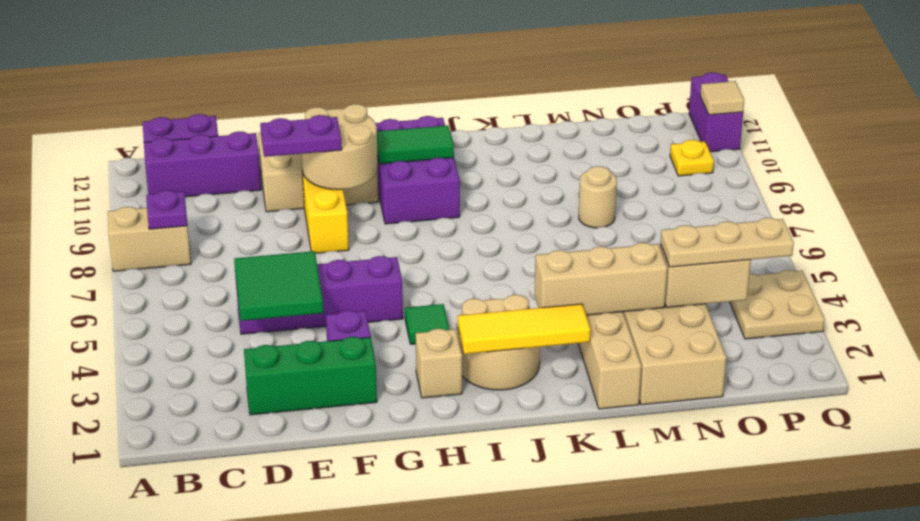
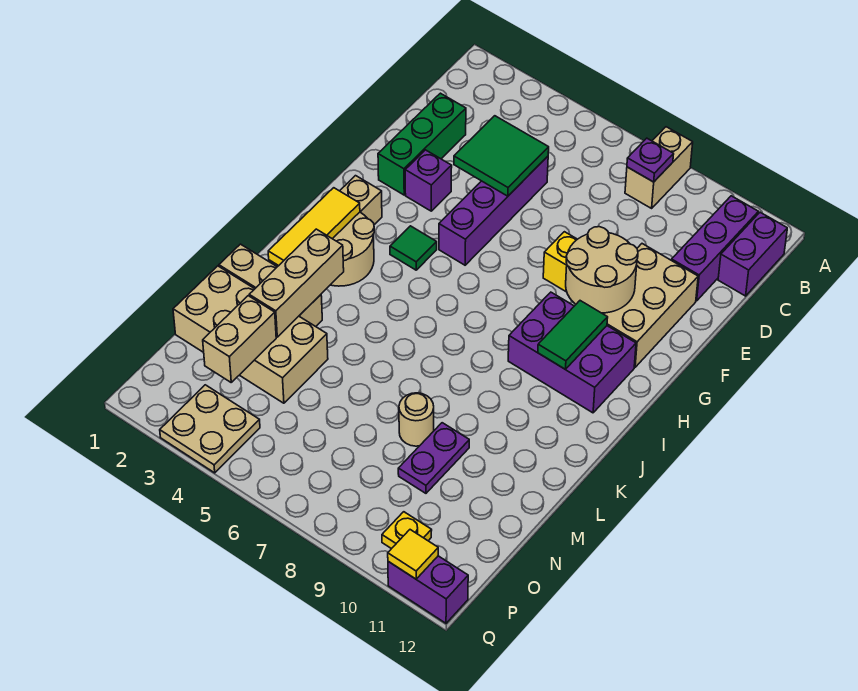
purple plate E9:F9 level 3 -> purple plate M9:N9 level 1
tan plate N3:P3 level 3 -> none
tan tile Q11 level 2 -> yellow tile Q11 level 2

